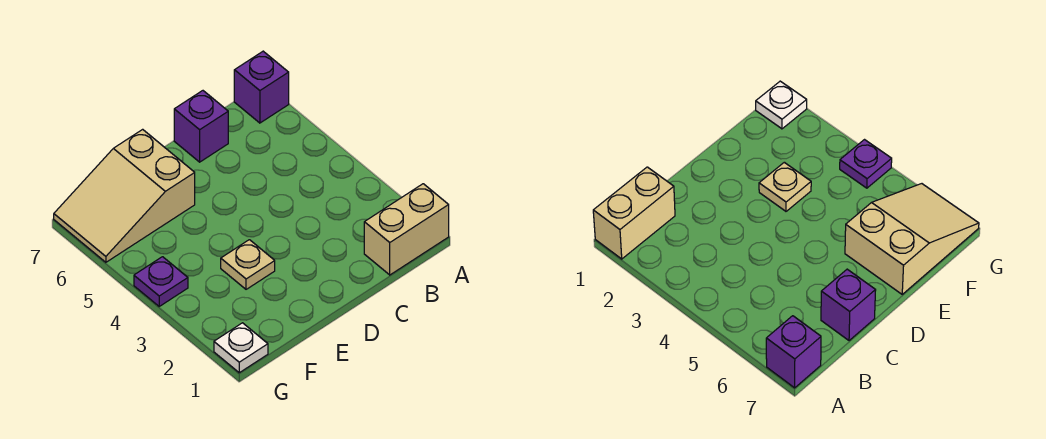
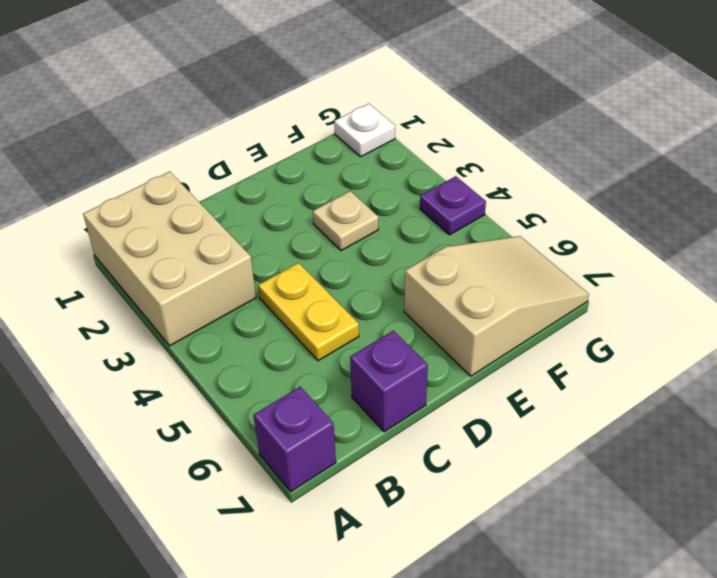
tan brick A1:B1 level 1 -> tan brick A1:B3 level 1
none -> yellow plate C4:C5 level 1

